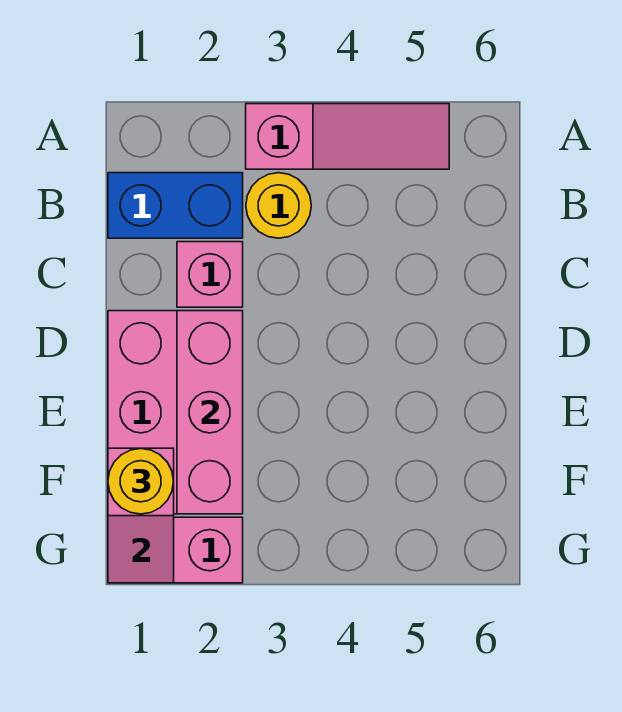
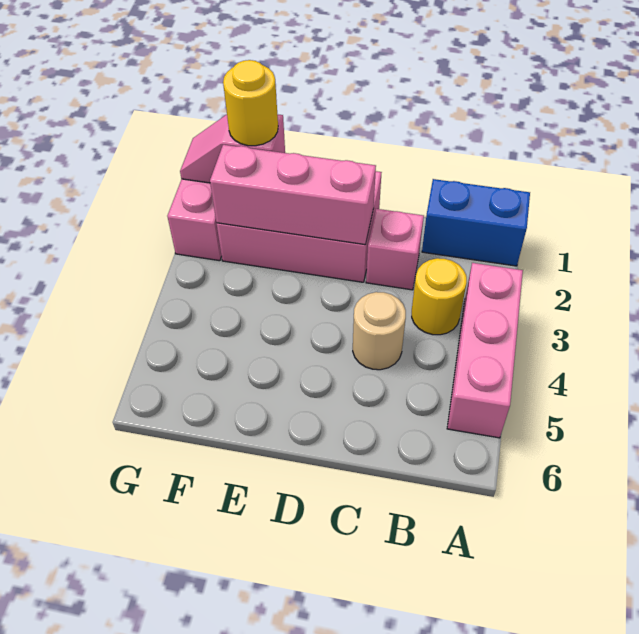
pink slope A3:A5 level 1 top 3 -> pink brick A3:A5 level 1
blue brick B1:B2 level 1 -> blue brick A1:B1 level 1
none -> tan round brick C4 level 1

